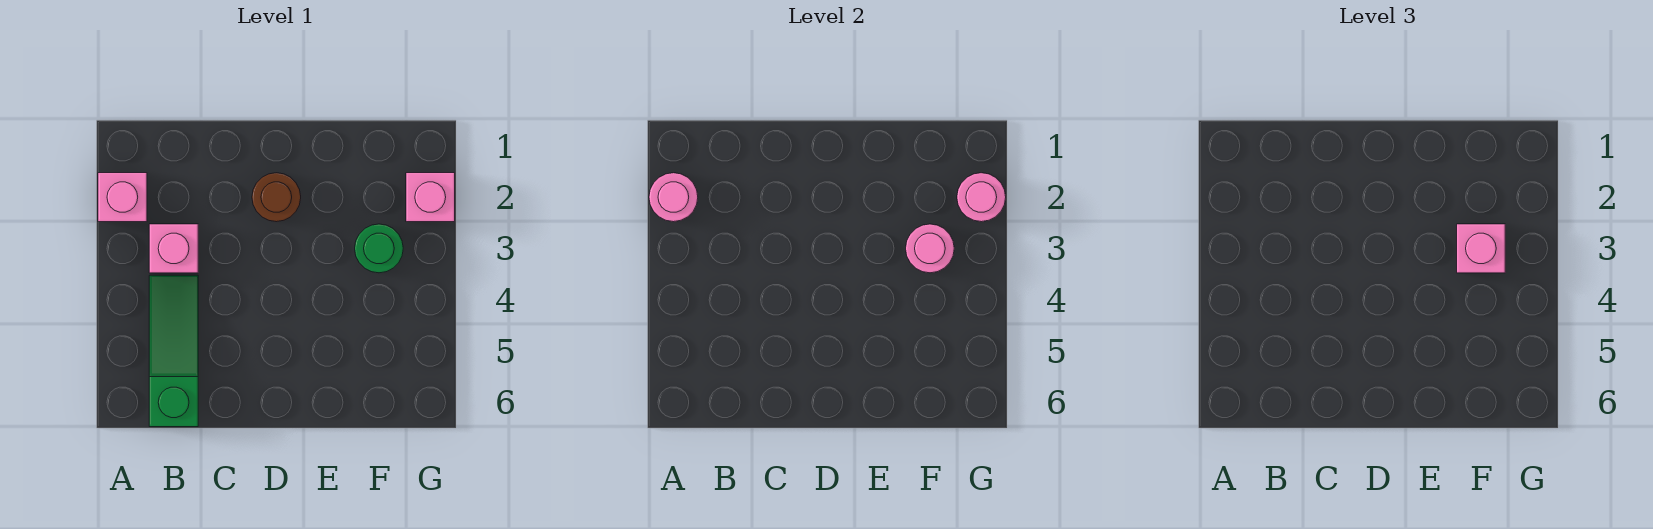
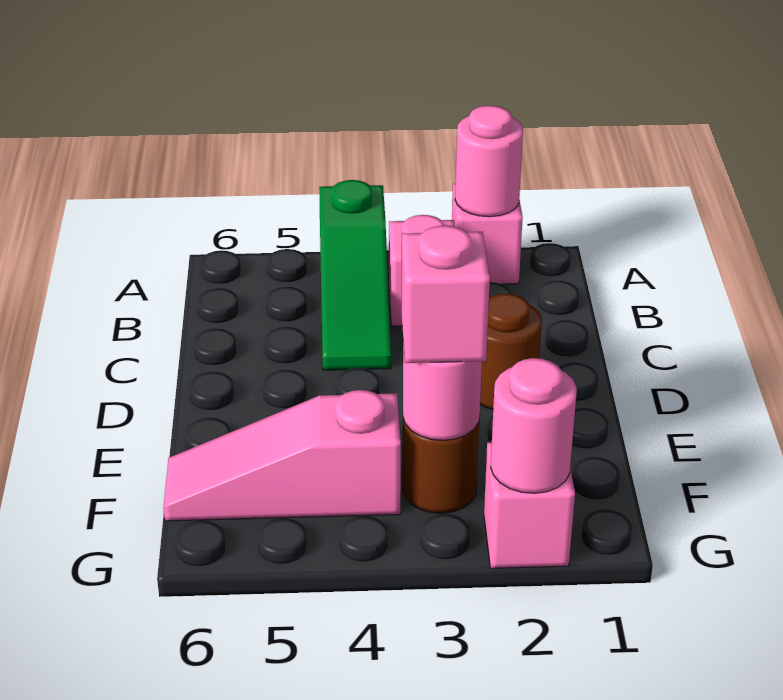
green slope B4:B6 level 1 top 6 -> green slope A4:C4 level 1 top A
green round brick F3 level 1 -> brown round brick F3 level 1
none -> pink slope F4:F6 level 1 top 4

